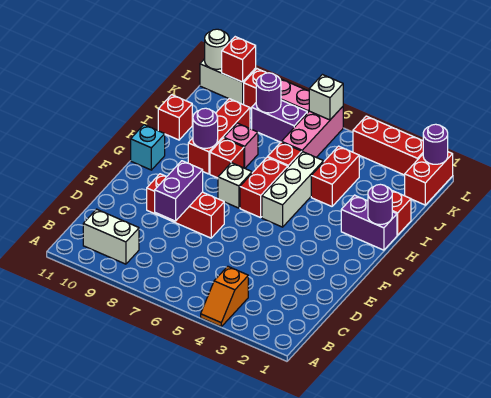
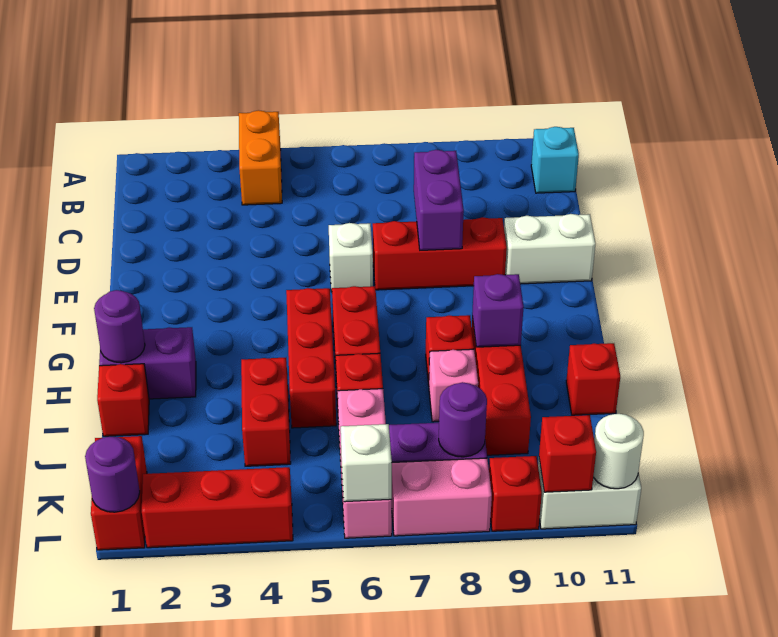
orange slope A4:B4 level 1 top B -> orange brick A4:B4 level 1
white brick B9:B10 level 1 -> white brick E10:E11 level 1
white brick G5:I5 level 1 -> red brick G5:I5 level 1
white brick G7 level 1 -> white brick E6 level 1
cyan brick G11 level 1 -> cyan brick B11 level 1
purple round brick H9 level 2 -> purple brick H9 level 2

